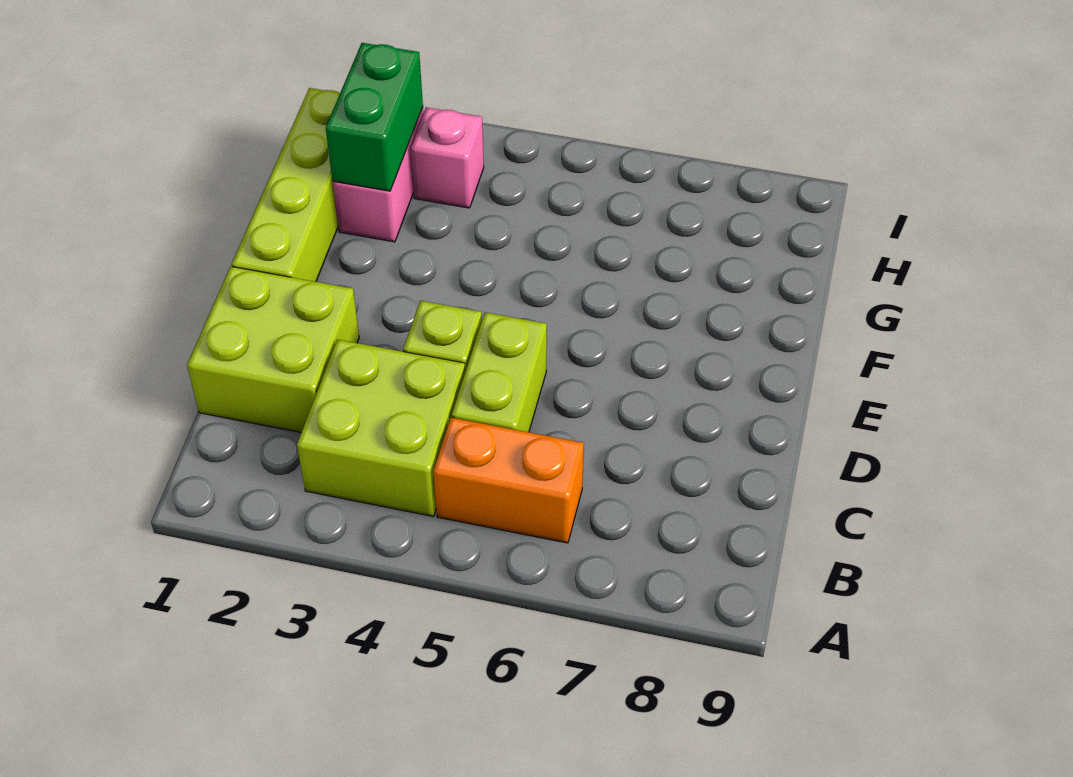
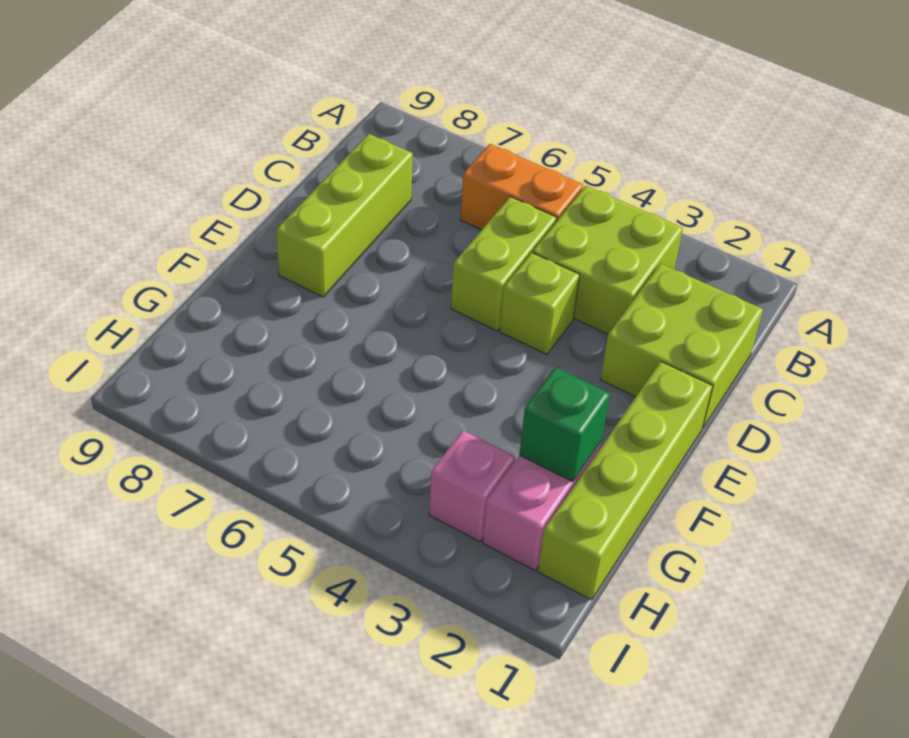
none -> lime brick C8:E8 level 1
green brick G2:H2 level 2 -> green brick G2 level 2

